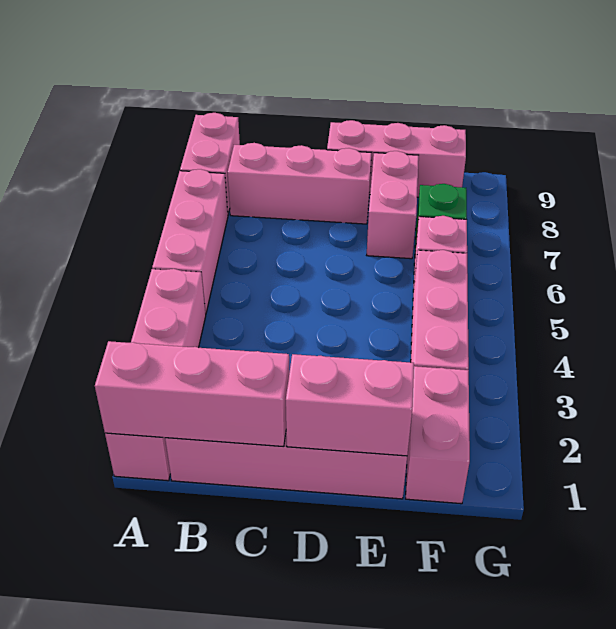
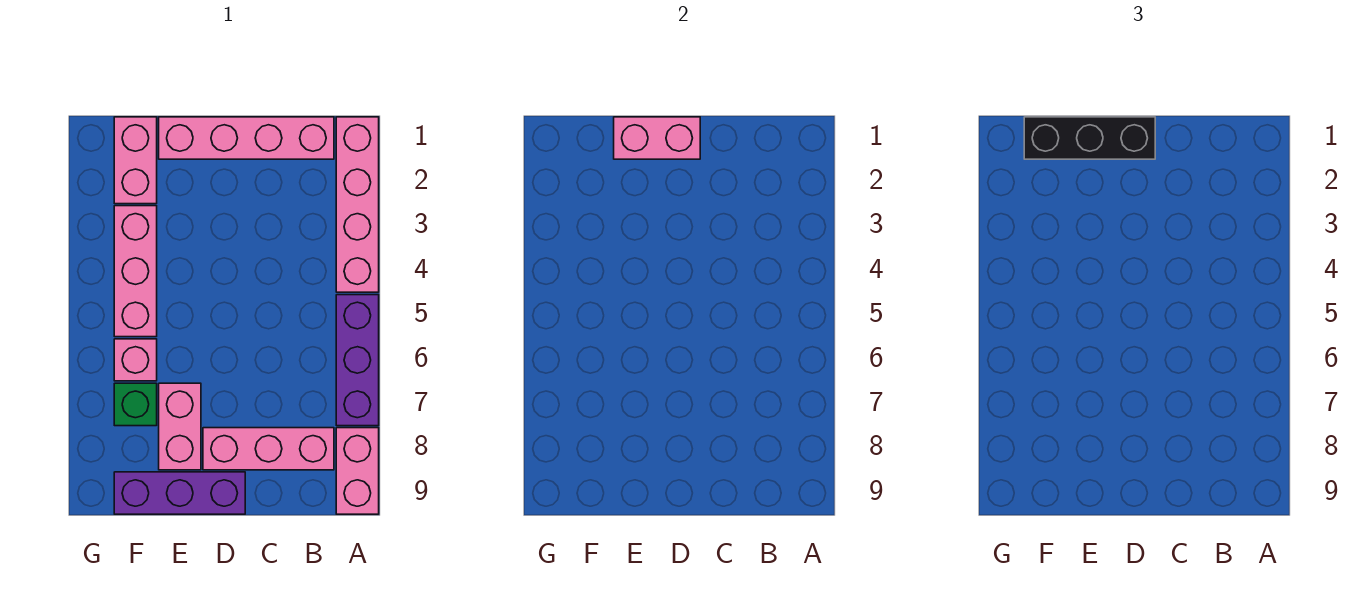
pink brick A1:C1 level 2 -> none
pink brick A5:A7 level 1 -> purple brick A5:A7 level 1
none -> black brick D1:F1 level 3
pink brick D9:F9 level 1 -> purple brick D9:F9 level 1

